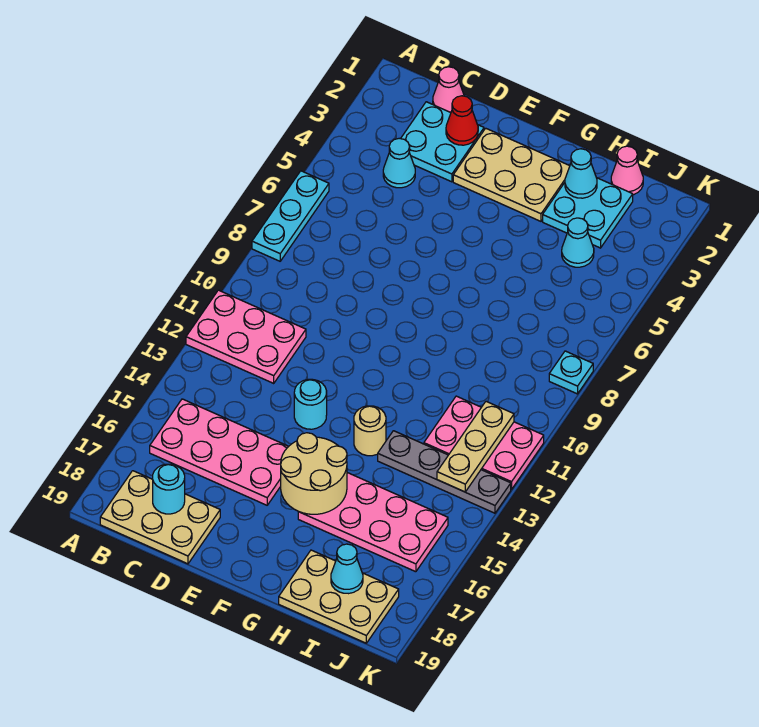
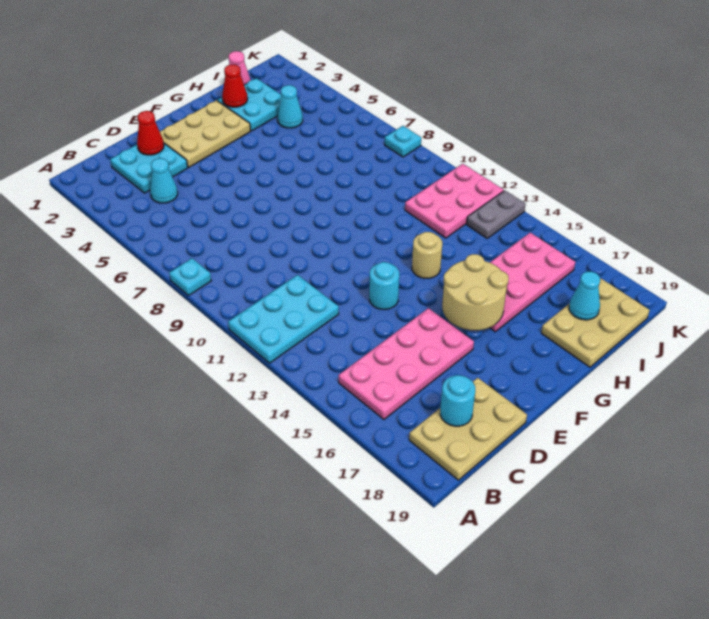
cyan plate A6:A8 level 1 -> cyan plate A8 level 1
pink plate A11:C12 level 1 -> cyan plate A11:C12 level 1
pink cone C1 level 1 -> none
cyan cone H2 level 2 -> red cone H2 level 2
grey plate H13:K13 level 1 -> grey plate J13:K13 level 1
tan plate J11:J13 level 2 -> none

